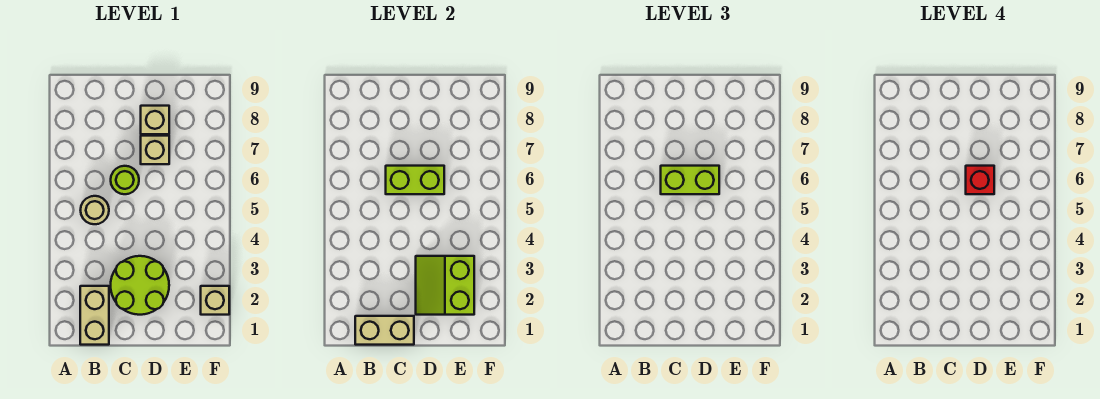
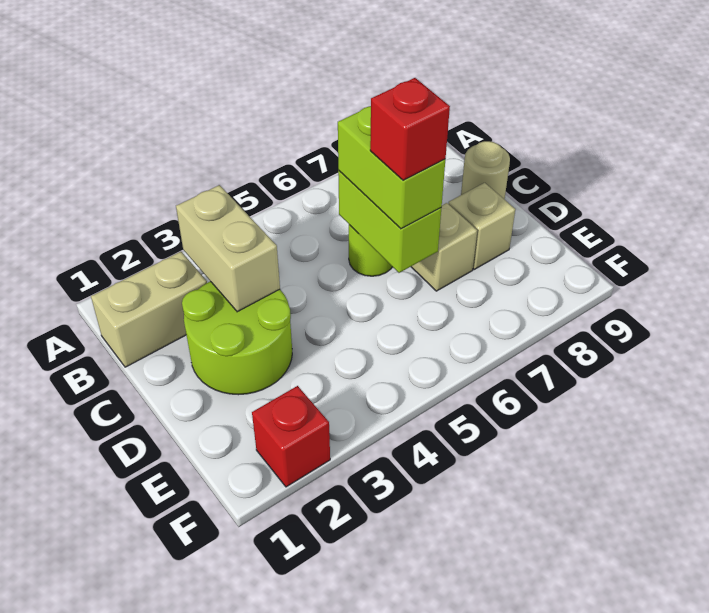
tan brick B1:C1 level 2 -> tan brick B3:C3 level 2
tan round brick B5 level 1 -> tan round brick C9 level 1
lime slope D2:E3 level 2 top E -> none
tan brick F2 level 1 -> red brick F2 level 1

